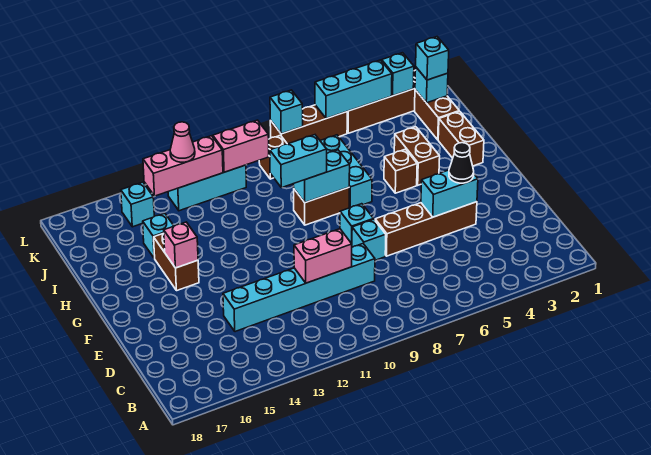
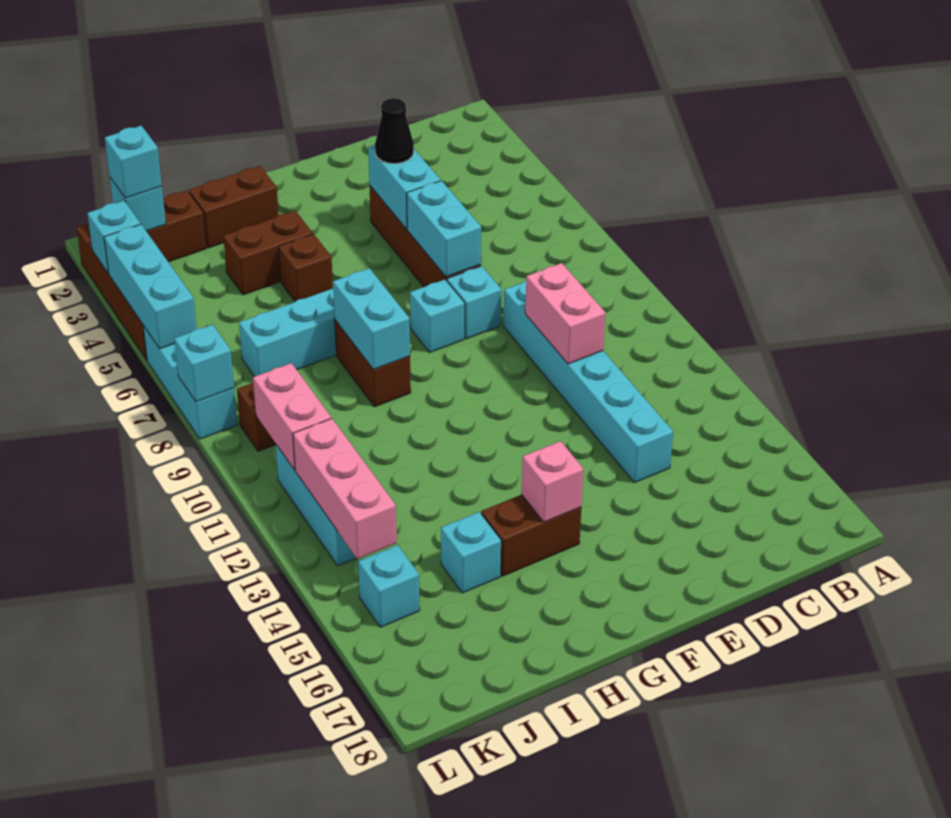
cyan brick H9:H10 level 3 -> cyan brick E6:E7 level 2
pink cone K13 level 3 -> none
brown brick L6:L8 level 1 -> cyan brick L6:L8 level 1

